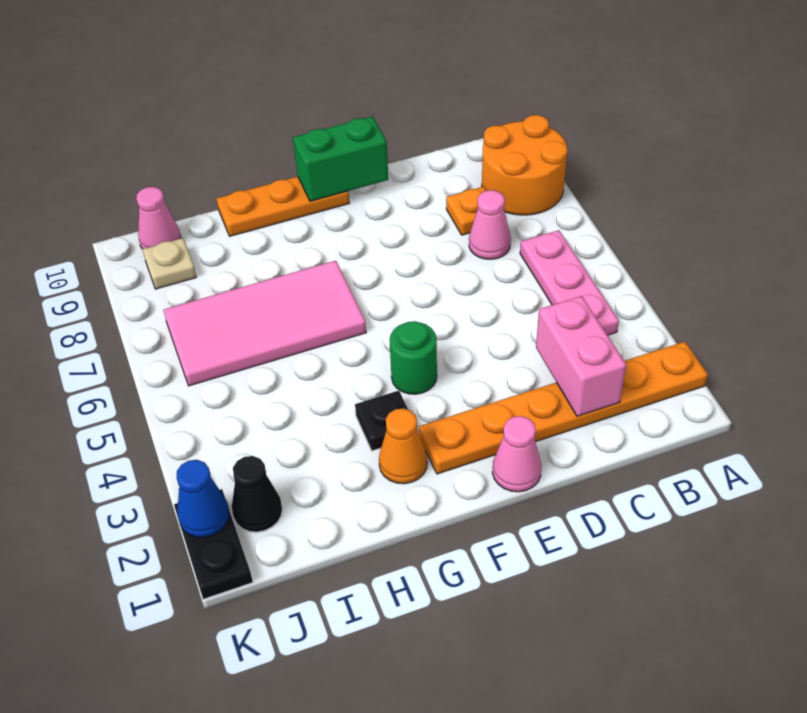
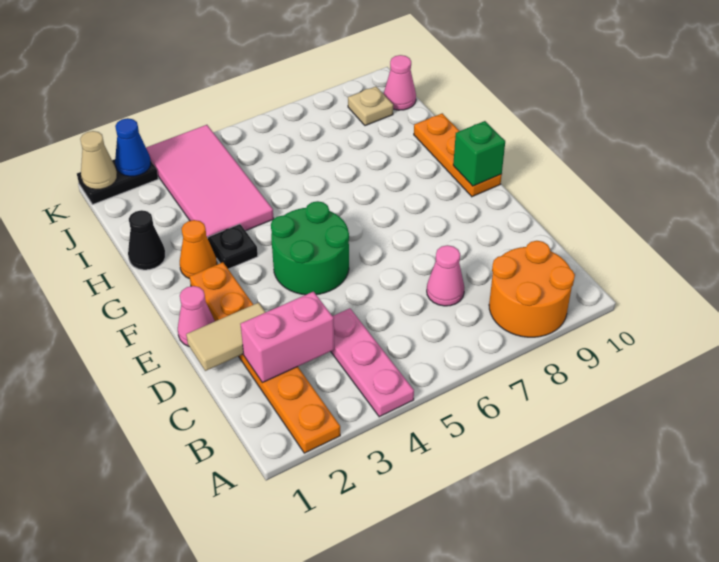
pink plate B4:B6 level 1 -> pink plate A4:C4 level 1
orange plate C8 level 1 -> none
none -> tan tile D1:D2 level 2
green brick E10:F10 level 2 -> green brick F10 level 2
green round brick F4 level 1 -> green round brick E4:F5 level 1
pink tile G6:J7 level 1 -> pink tile H3:K4 level 1
black cone J2 level 1 -> black cone H1 level 1
none -> tan cone K1 level 2

